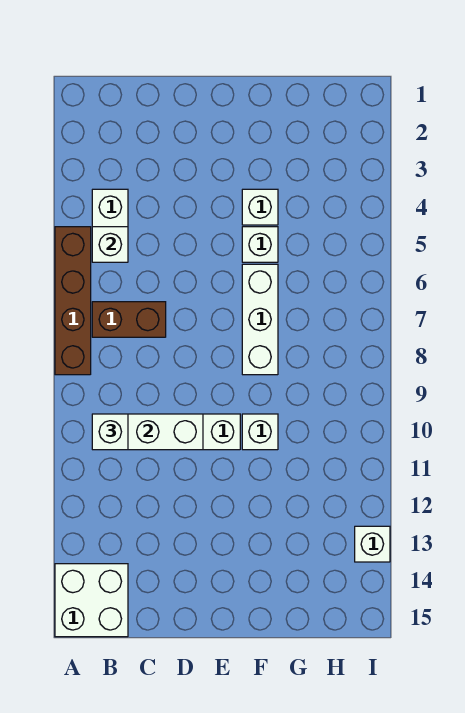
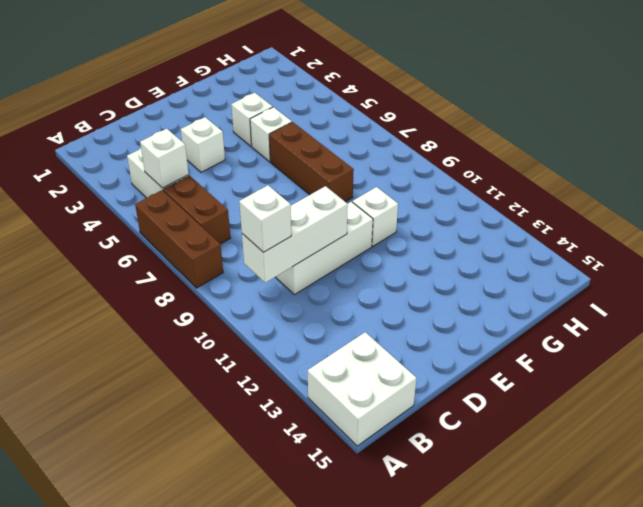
brown brick A5:A8 level 1 -> brown brick A6:A8 level 1
brown brick B7:C7 level 1 -> brown brick B6:B7 level 1
white brick F6:F8 level 1 -> brown brick F6:F8 level 1
white brick I13 level 1 -> white brick D4 level 1

